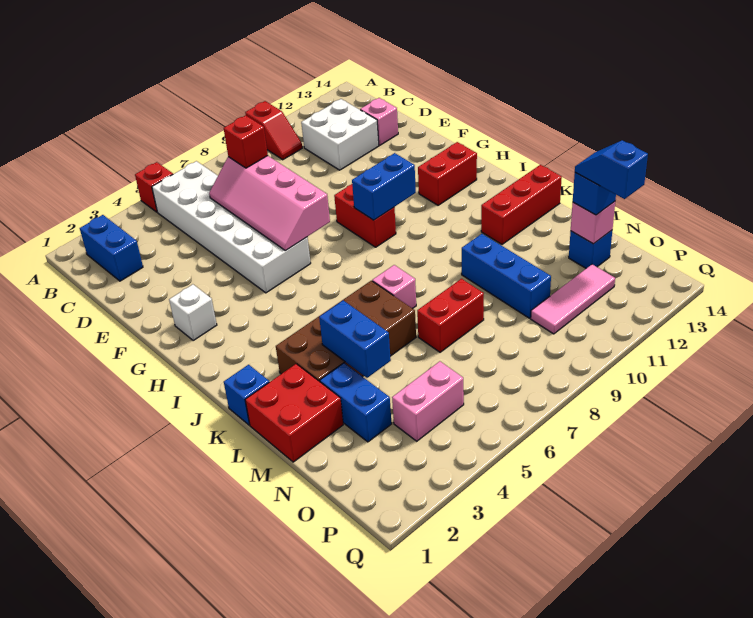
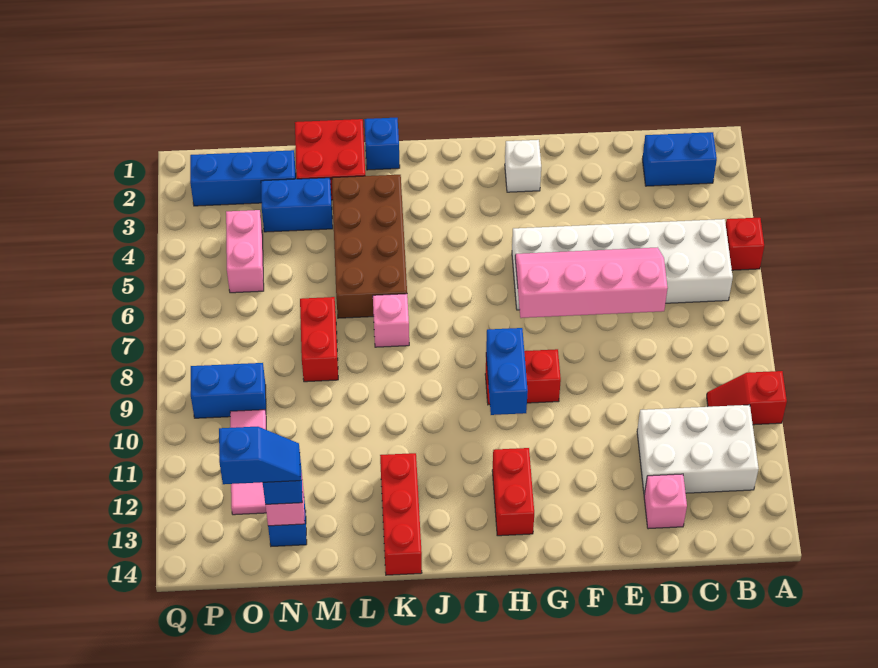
white brick C11:D12 level 1 -> white brick B11:D12 level 1
red brick D7 level 3 -> none
blue brick L4:M4 level 2 -> blue brick O9:P9 level 1
blue brick L10:N10 level 1 -> blue brick N2:P2 level 1

